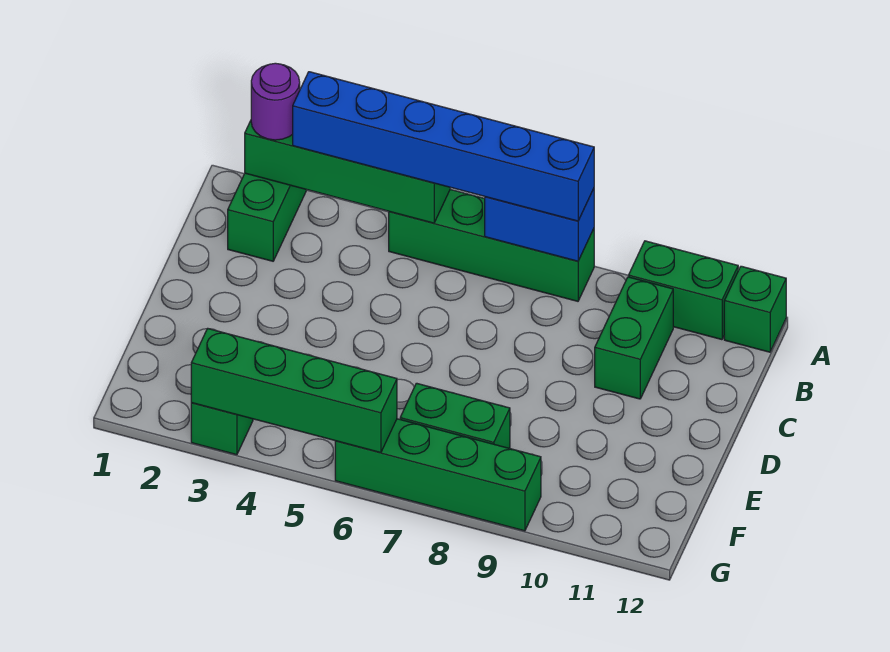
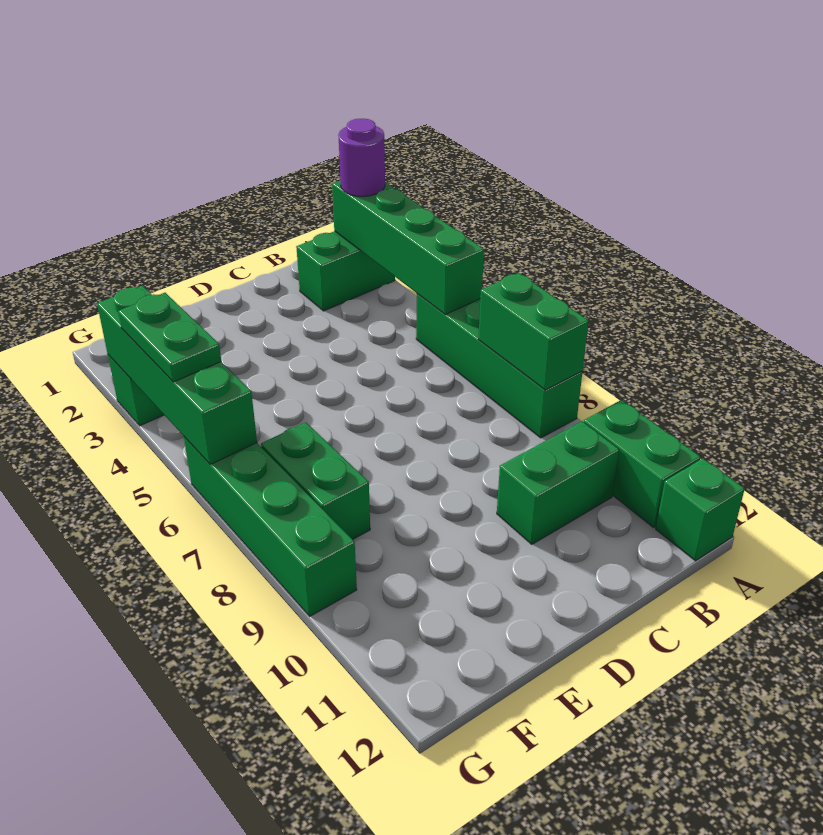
blue brick A3:A8 level 3 -> none
blue brick A7:A8 level 2 -> green brick A7:A8 level 2
none -> green plate G4:G5 level 3

